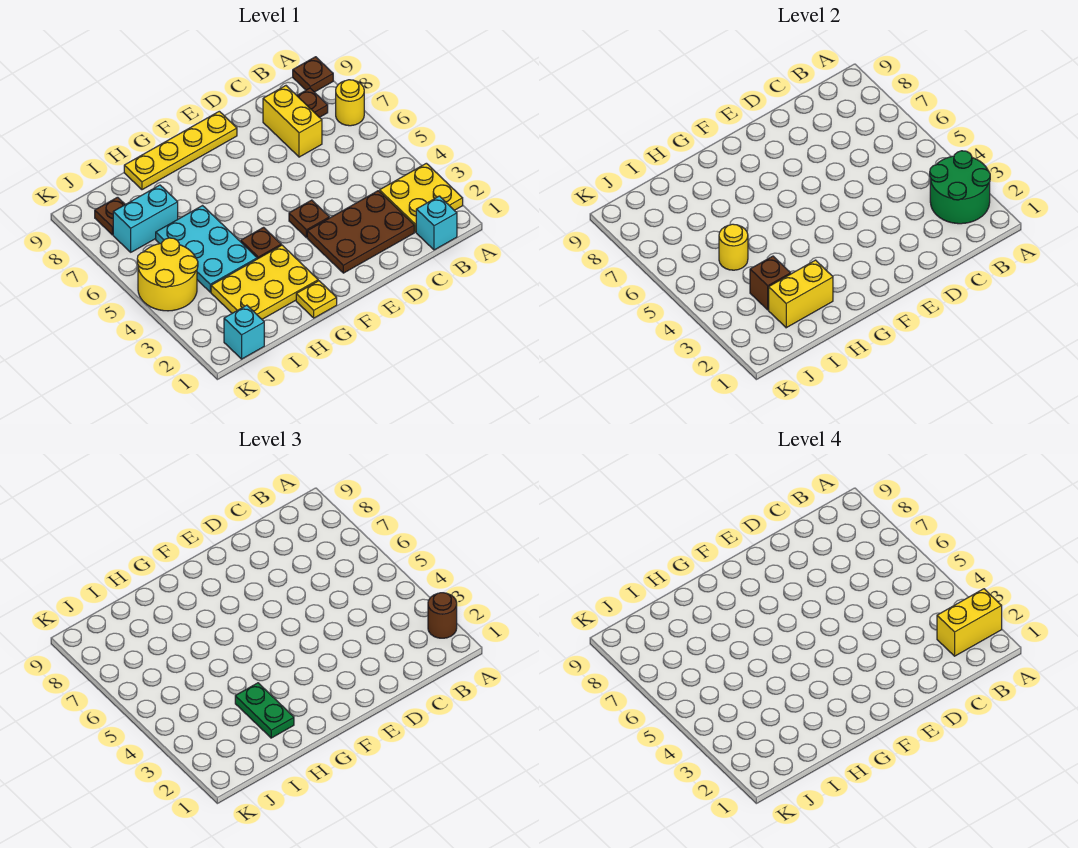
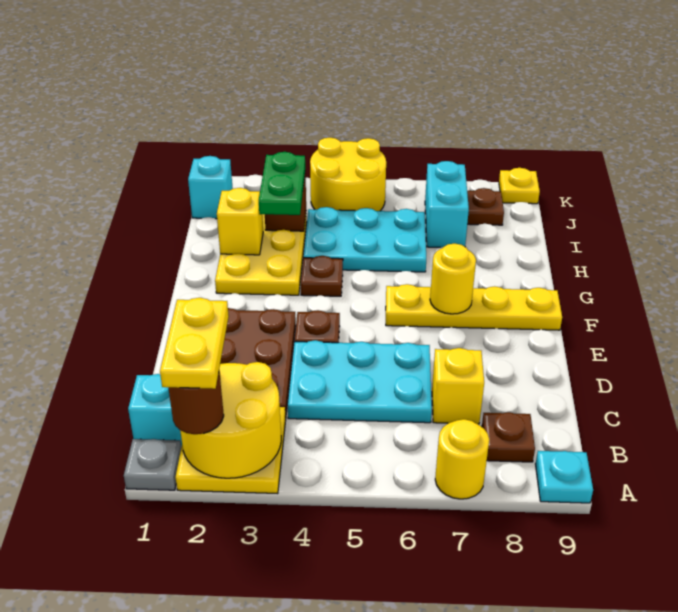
none -> grey plate A1 level 1
green round brick A2:B3 level 2 -> yellow round brick A2:B3 level 2
yellow brick A2:B2 level 4 -> yellow plate A2:B2 level 4
brown plate A9 level 1 -> cyan plate A9 level 1
none -> cyan plate C4:D6 level 1
yellow brick C7:C8 level 1 -> yellow brick C7 level 1
yellow plate E9:H9 level 1 -> yellow plate F6:F9 level 1
yellow plate G1 level 1 -> yellow plate K9 level 1
yellow brick H2:I2 level 2 -> yellow brick H2 level 2
green plate H2:H3 level 3 -> green plate H3:I3 level 3
yellow round brick I5 level 2 -> yellow round brick F7 level 2

